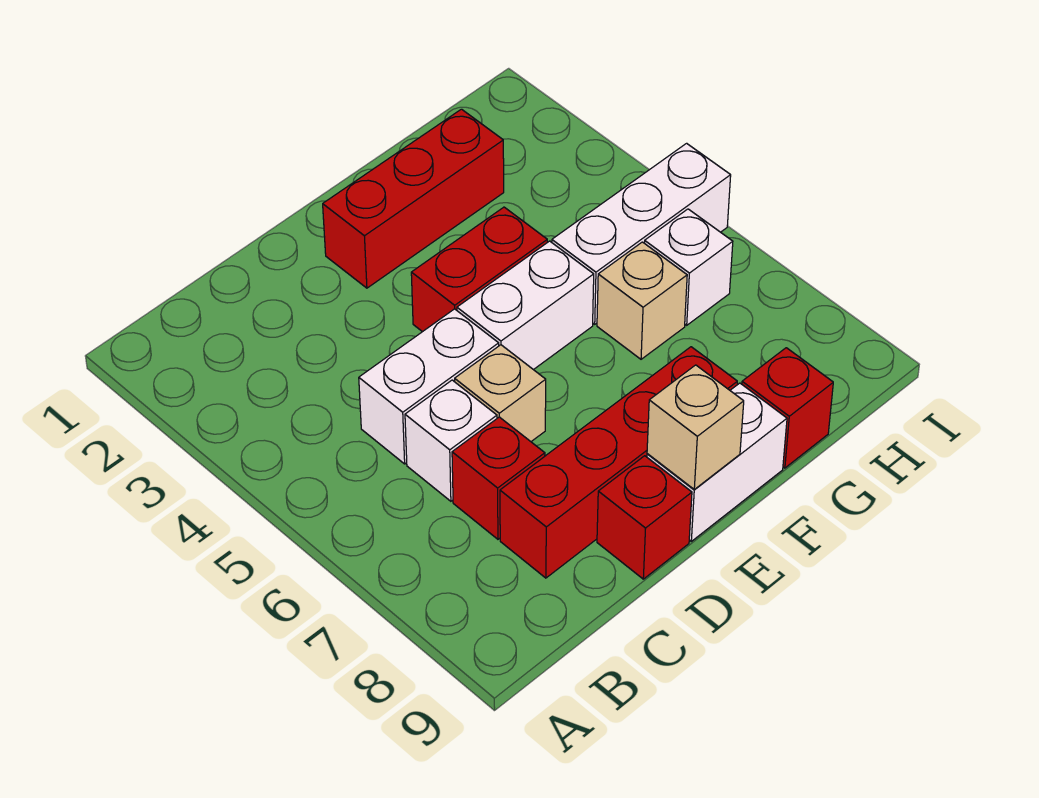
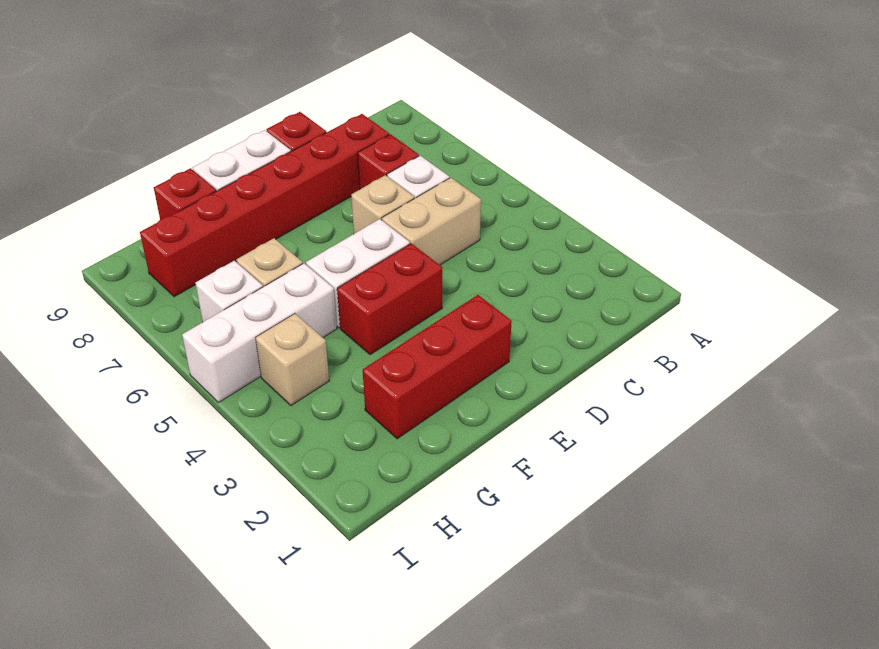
white brick C5:D5 level 1 -> tan brick C5:D5 level 1
red brick C8:F8 level 1 -> red brick C8:H8 level 1
tan brick E9 level 2 -> tan brick H4 level 1

